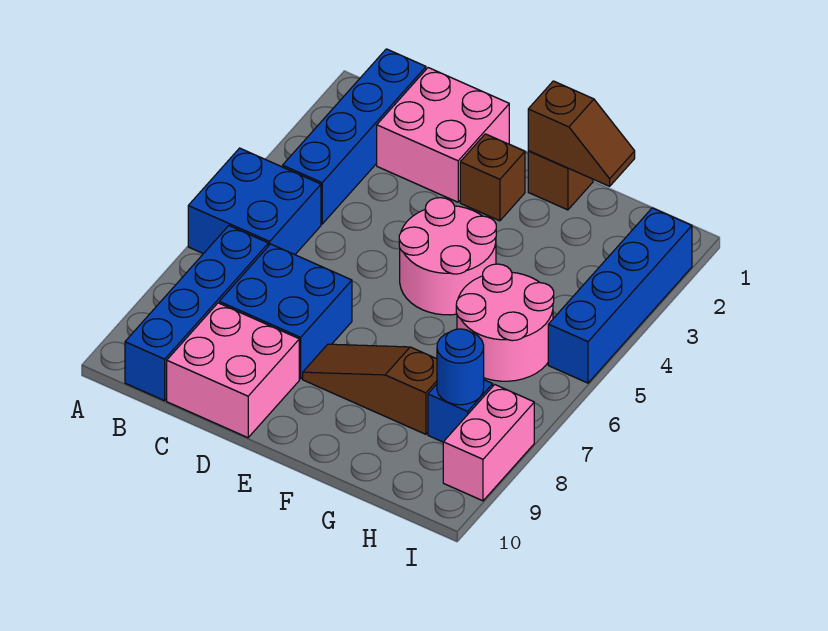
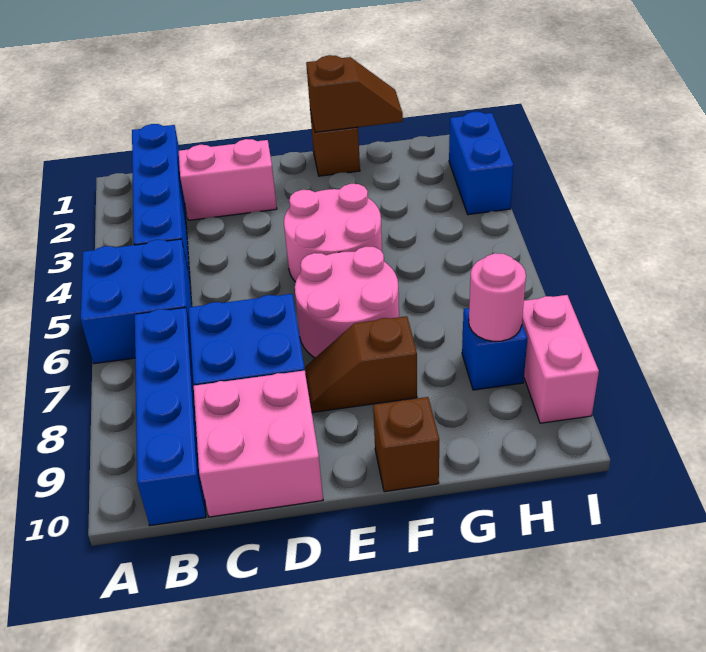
pink brick C1:D2 level 1 -> pink brick C2:D2 level 1
brown brick E2 level 1 -> brown brick F10 level 1
brown slope E8:G8 level 1 top G -> brown slope E8:F8 level 1 top F
pink round brick G5:H6 level 1 -> pink round brick E6:F7 level 1
blue round brick H8 level 2 -> pink round brick H8 level 2
blue brick I2:I5 level 1 -> blue brick I2:I3 level 1

